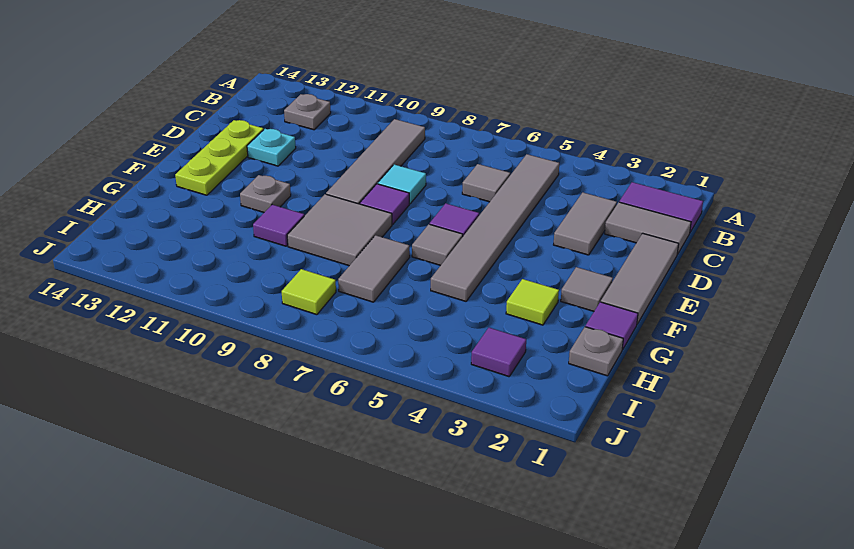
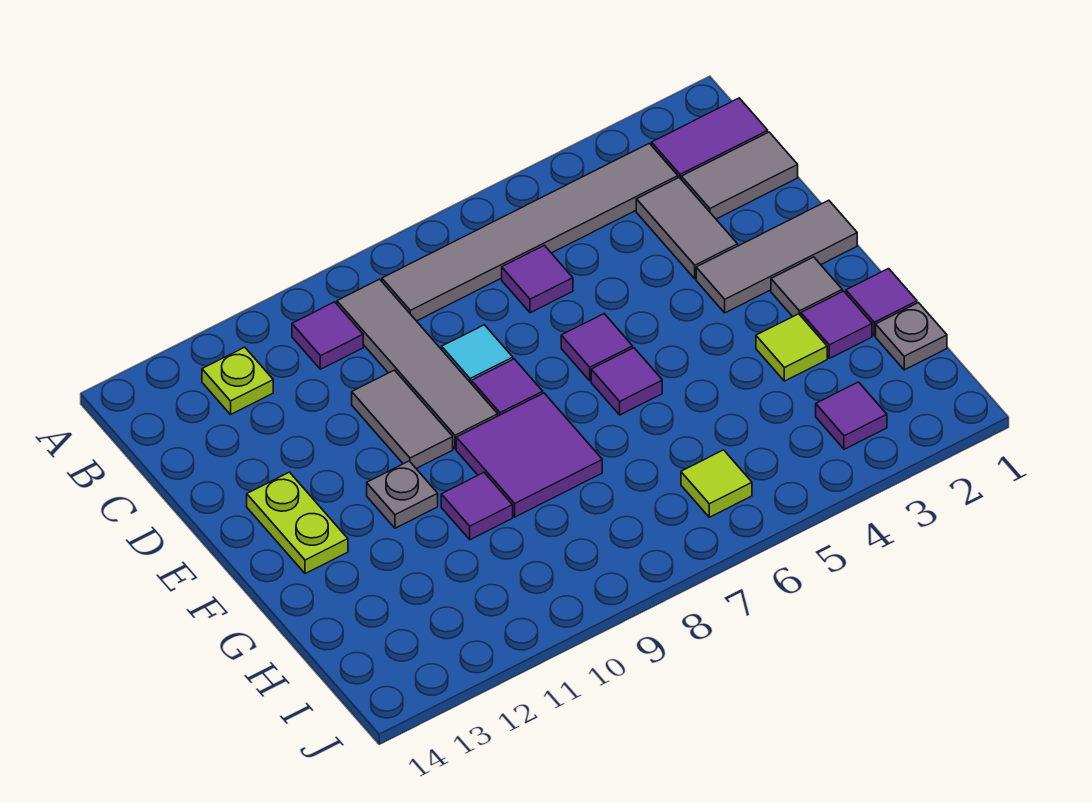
grey tile B5:G5 level 1 -> grey tile B3:B8 level 1
none -> purple tile B10 level 1
grey plate B12 level 1 -> lime plate B12 level 1
grey tile C6 level 1 -> purple tile C6 level 1
grey tile D1:F1 level 1 -> grey tile E1:E3 level 1
cyan plate D12 level 1 -> none
lime plate D13:F13 level 1 -> lime plate E13:F13 level 1
grey tile F6 level 1 -> purple tile F6 level 1
grey tile F8:G9 level 1 -> purple tile F8:G9 level 1
none -> purple tile G2 level 1
grey tile G7:H7 level 1 -> grey tile D10:E10 level 1
lime tile I8 level 1 -> lime tile I6 level 1

